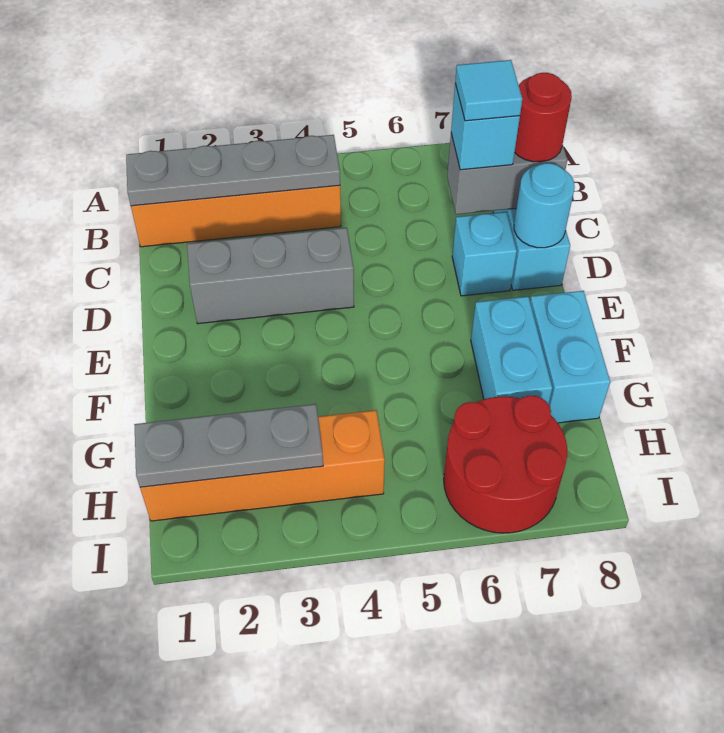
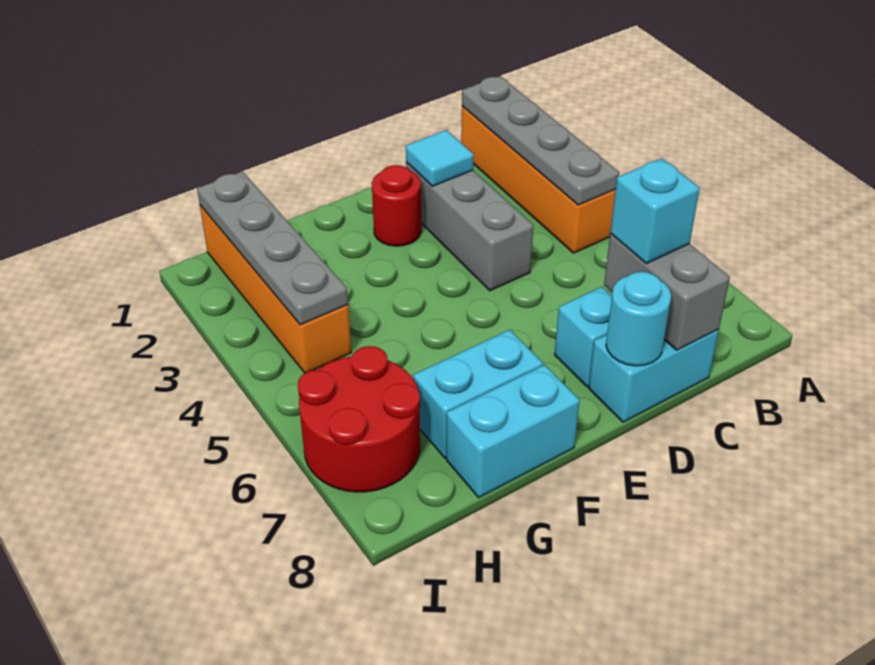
cyan tile C7 level 4 -> cyan tile D2 level 2
red round brick C8 level 3 -> red round brick E2 level 1
grey plate H1:H3 level 2 -> grey plate H1:H4 level 2

